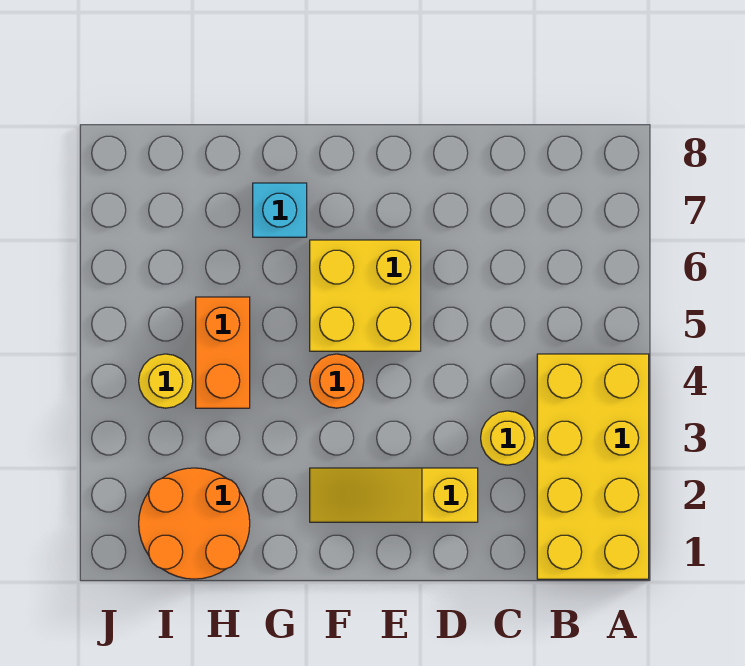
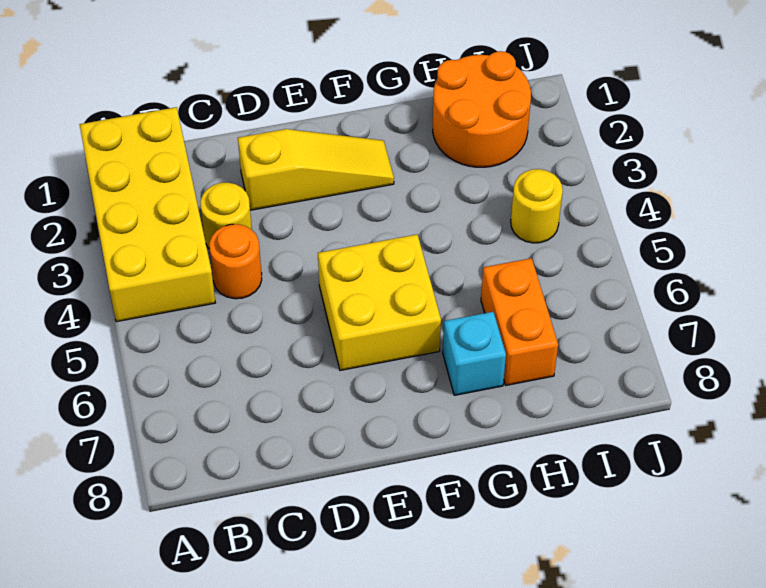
orange round brick F4 level 1 -> orange round brick C4 level 1
orange brick H4:H5 level 1 -> orange brick H6:H7 level 1

